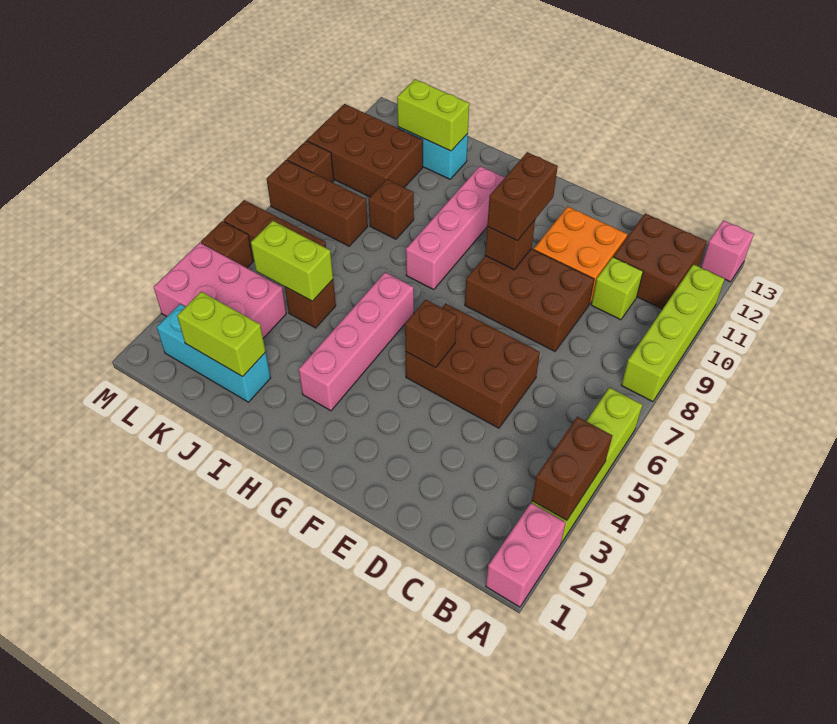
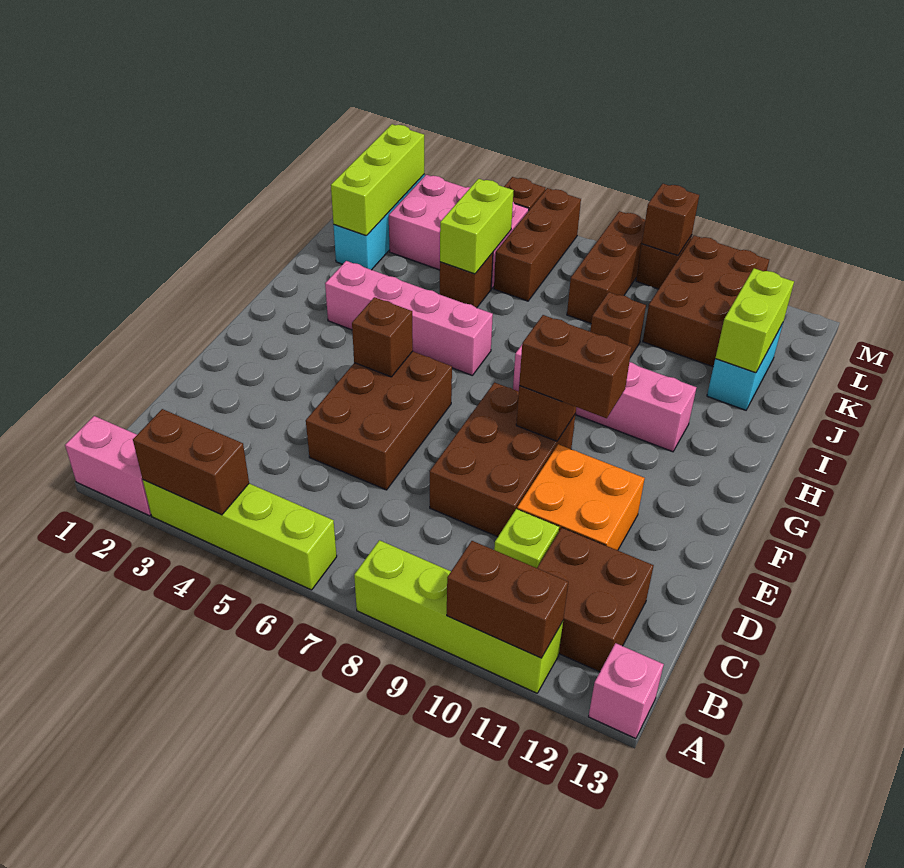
none -> brown brick A10:A11 level 2
lime brick J2:K2 level 2 -> lime brick J2:L2 level 2
pink brick K3:M4 level 1 -> pink brick K3:L5 level 1
none -> brown brick M9 level 2

